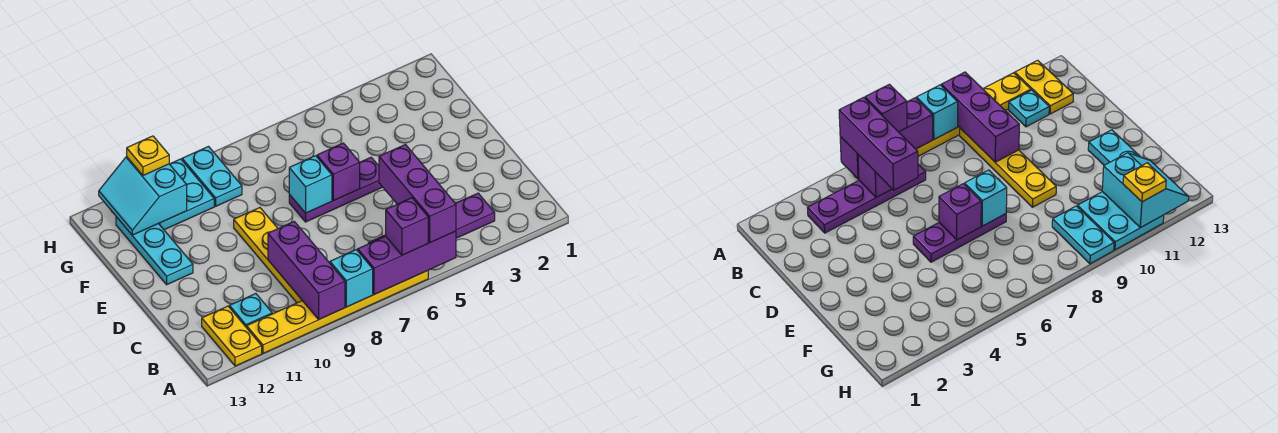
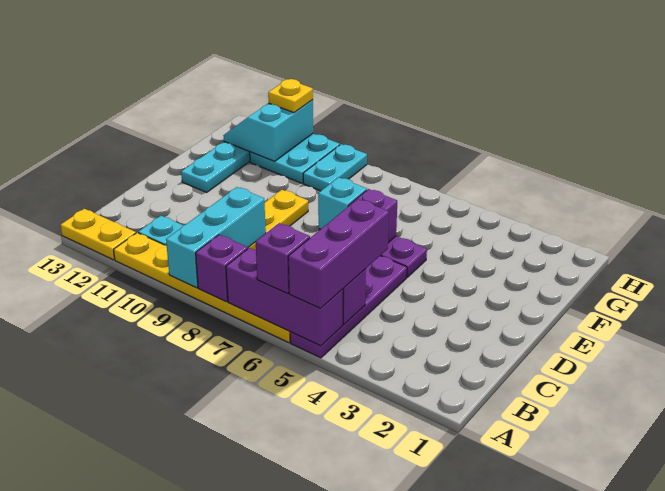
cyan brick A8 level 2 -> purple brick A8 level 2
purple brick A9:C9 level 2 -> cyan brick A9:C9 level 2
yellow plate A12:B12 level 1 -> yellow plate A12:A13 level 1
purple plate B3:B6 level 1 -> purple plate A5:D5 level 1

